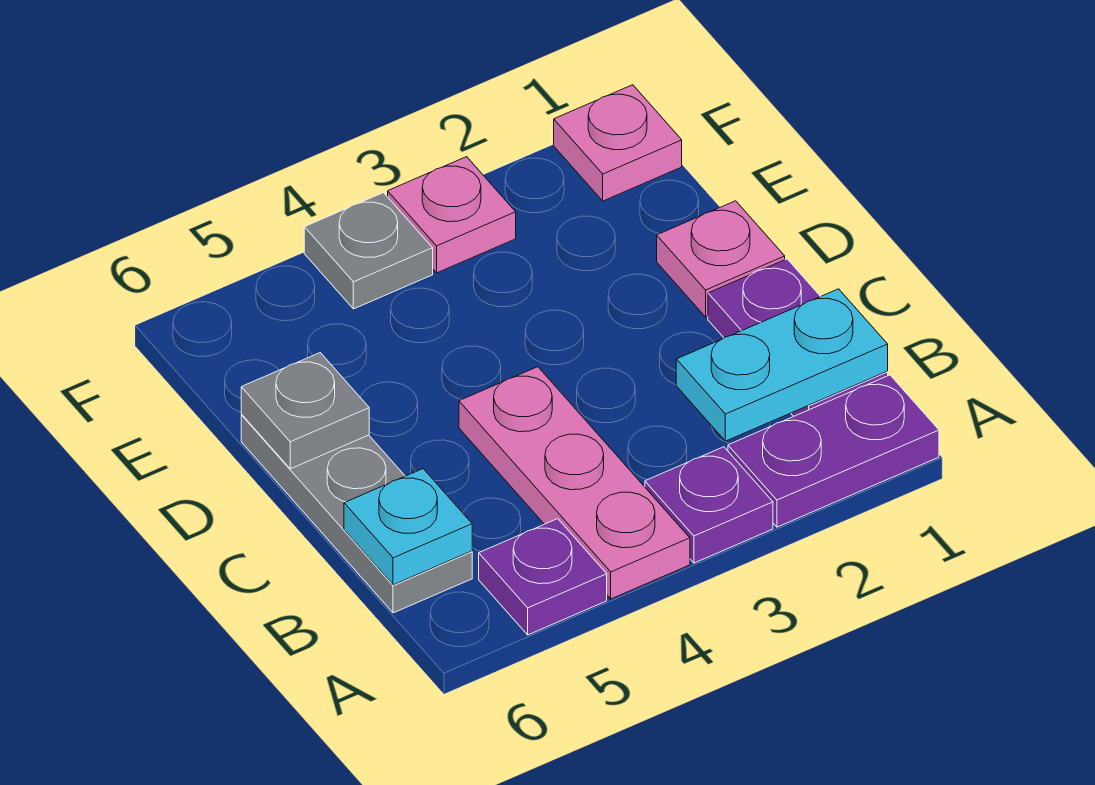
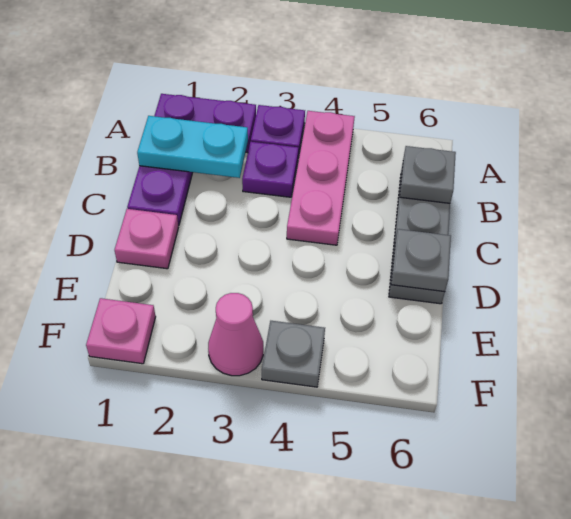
purple plate A5 level 1 -> purple plate B3 level 1
cyan plate B6 level 2 -> grey plate B6 level 2
pink plate F3 level 1 -> pink cone F3 level 1

